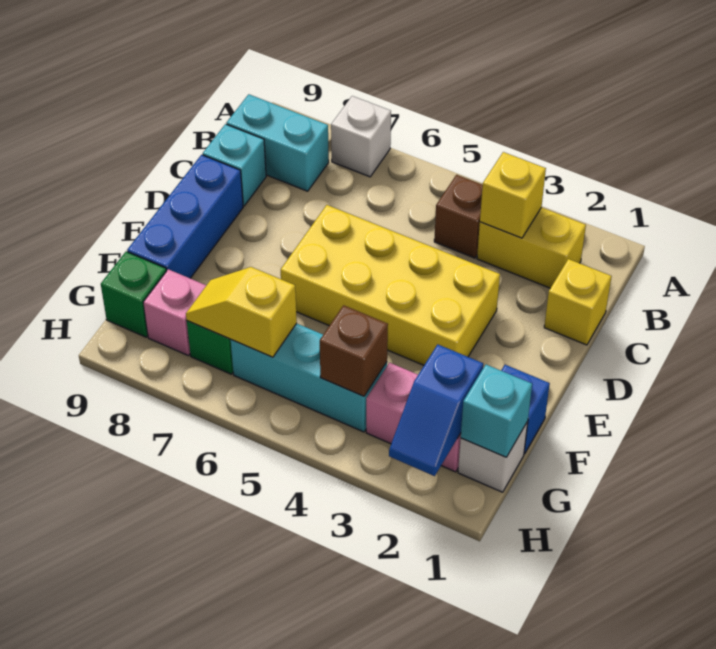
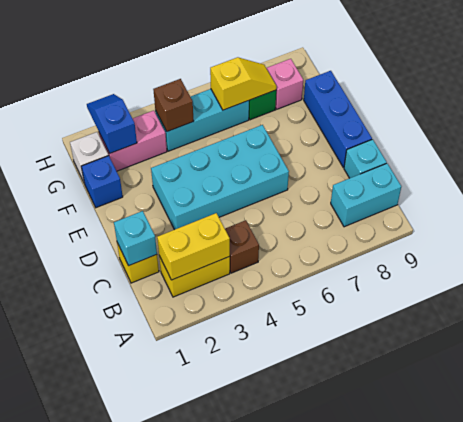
white brick A7 level 1 -> none
yellow brick B3 level 2 -> yellow brick B2:B3 level 2
yellow brick D3:E6 level 1 -> cyan brick D3:E6 level 1
cyan brick G1 level 2 -> cyan brick C1 level 2
green brick G9 level 1 -> none

